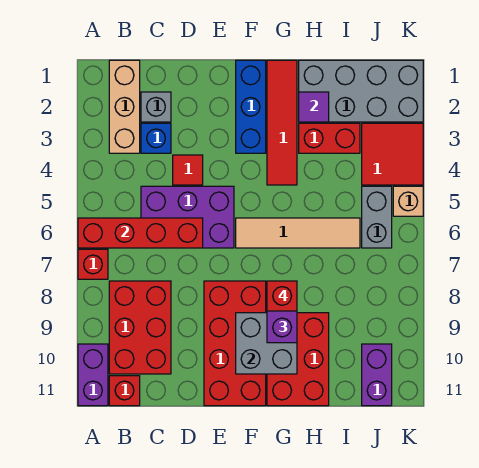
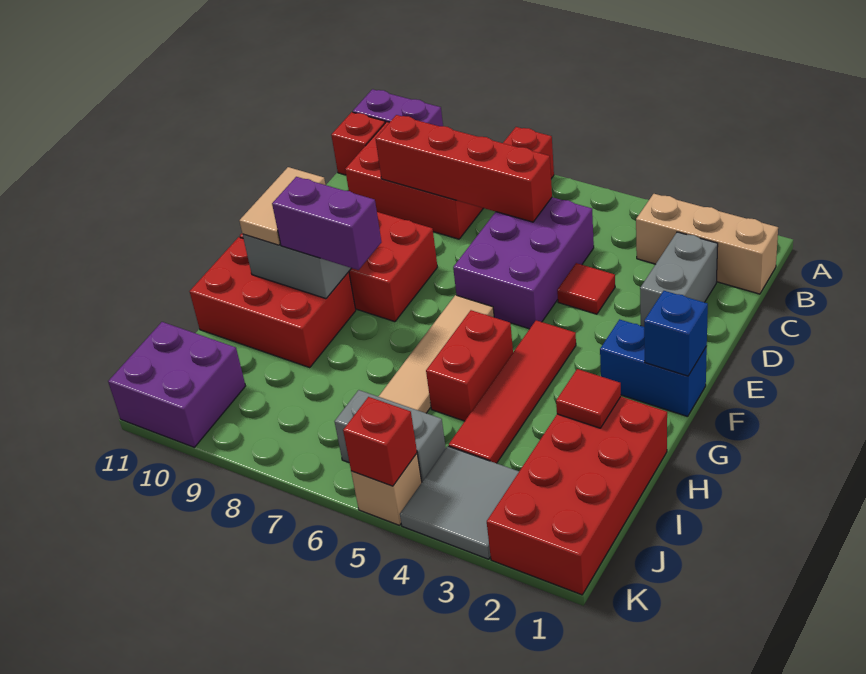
red brick A6:D6 level 2 -> red brick C6:C9 level 2
grey brick C2 level 1 -> grey brick C2:D2 level 1
blue brick C3 level 1 -> blue brick F1 level 2
blue brick F1:F3 level 1 -> blue brick F1:F2 level 1
none -> tan tile F10:G10 level 3
red tile G1:G4 level 1 -> red tile F4:I4 level 1
red brick G8 level 4 -> red brick K5 level 2
grey brick H1:K2 level 1 -> red brick H1:K2 level 1
purple tile H2 level 2 -> red tile H2 level 2
red brick H3:I3 level 1 -> red brick G5:H5 level 1
red tile J3:K4 level 1 -> grey tile J3:K4 level 1
purple brick J10:J11 level 1 -> purple brick J10:K11 level 1

